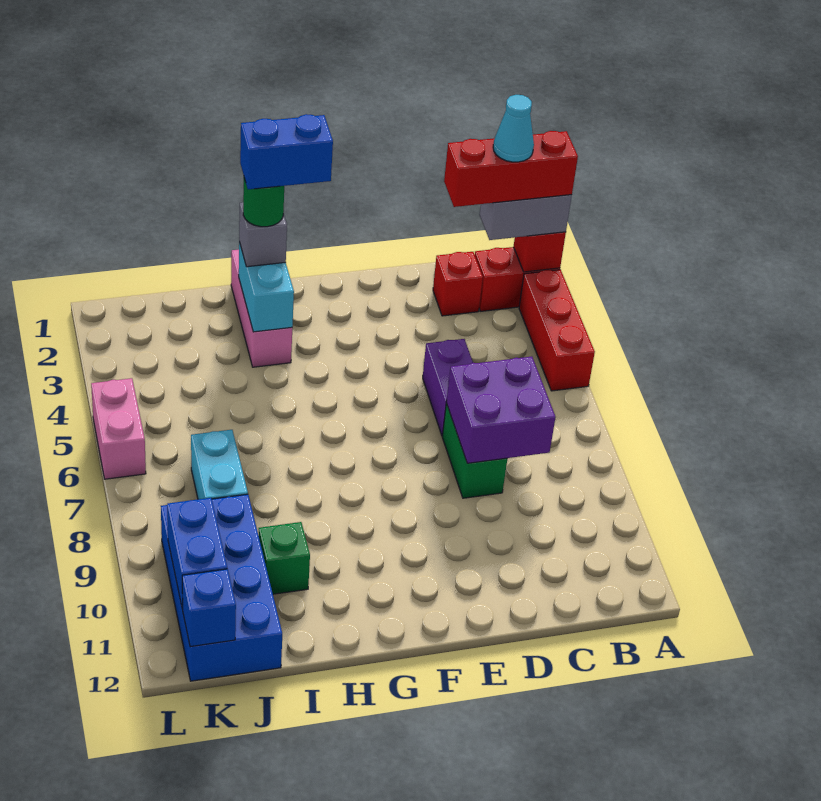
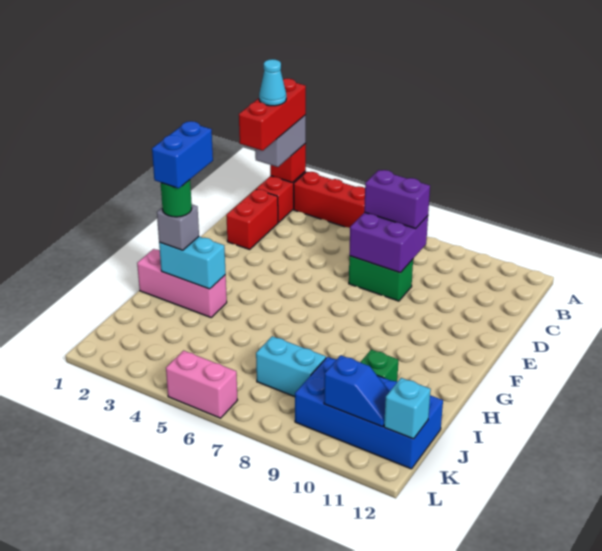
red brick C2 level 1 -> red brick C2:D2 level 1
purple brick D5:D6 level 1 -> purple brick C7:C8 level 3
blue brick K10:K11 level 2 -> blue slope K10:K11 level 2 top 10
blue brick K12 level 2 -> cyan brick K12 level 2

